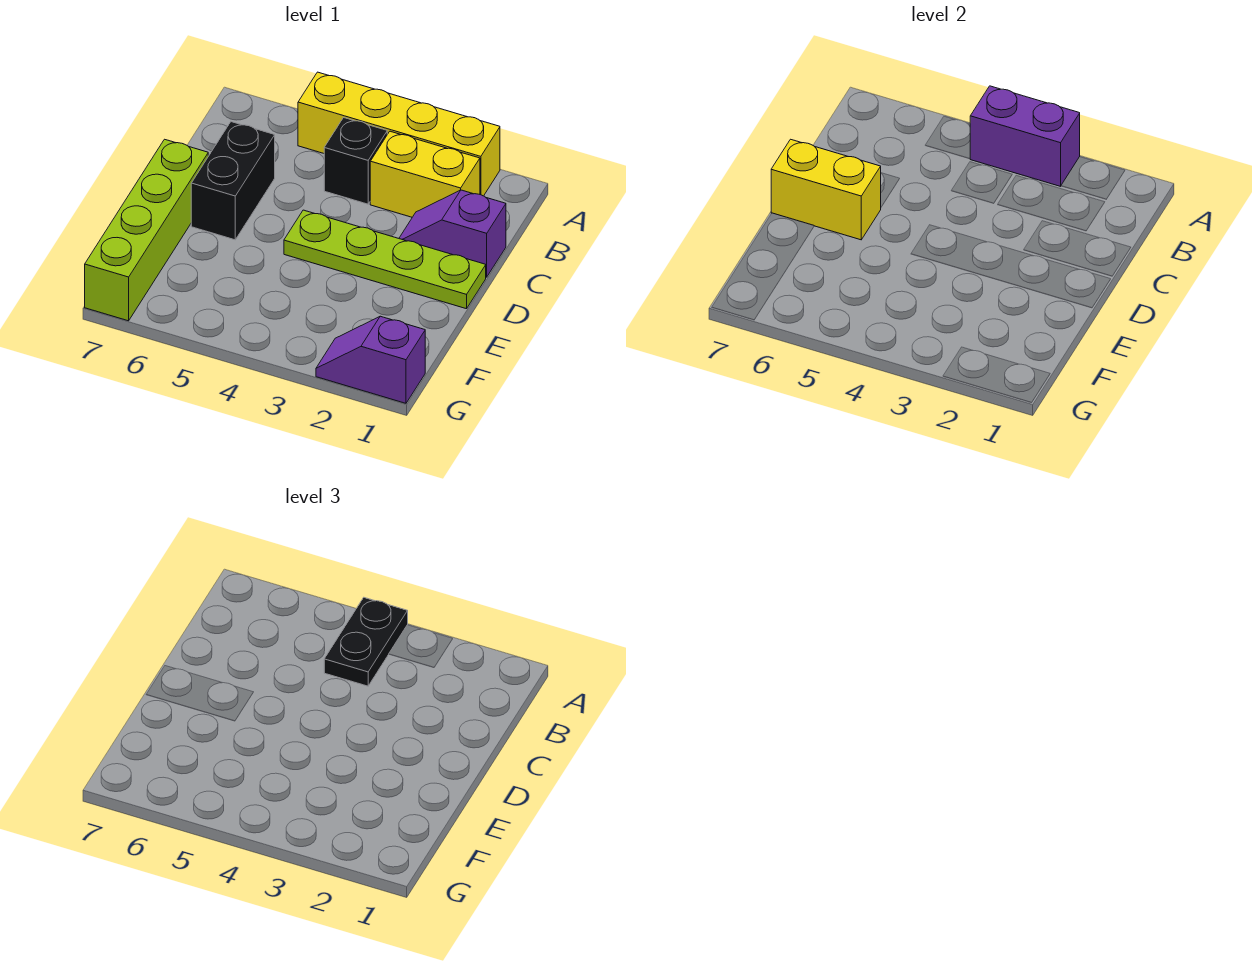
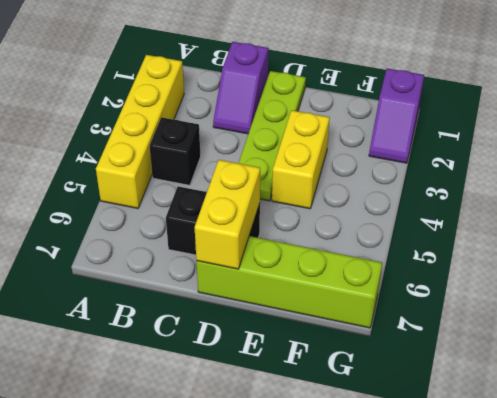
purple brick A3:A4 level 2 -> none
black plate A4:B4 level 3 -> none
yellow brick B2:B3 level 1 -> yellow brick E3:E4 level 1

